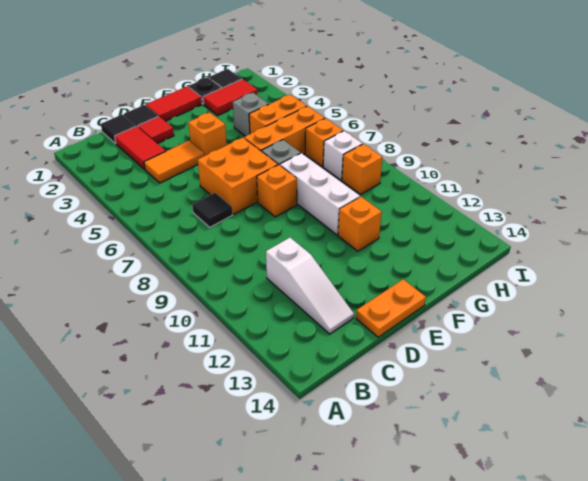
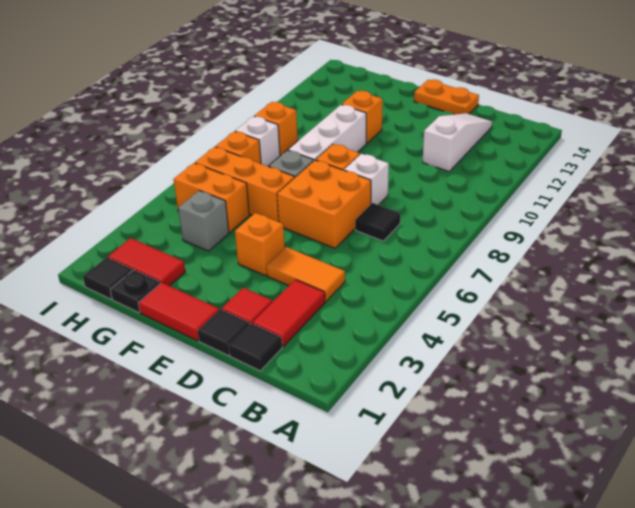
none -> white brick D8 level 1

